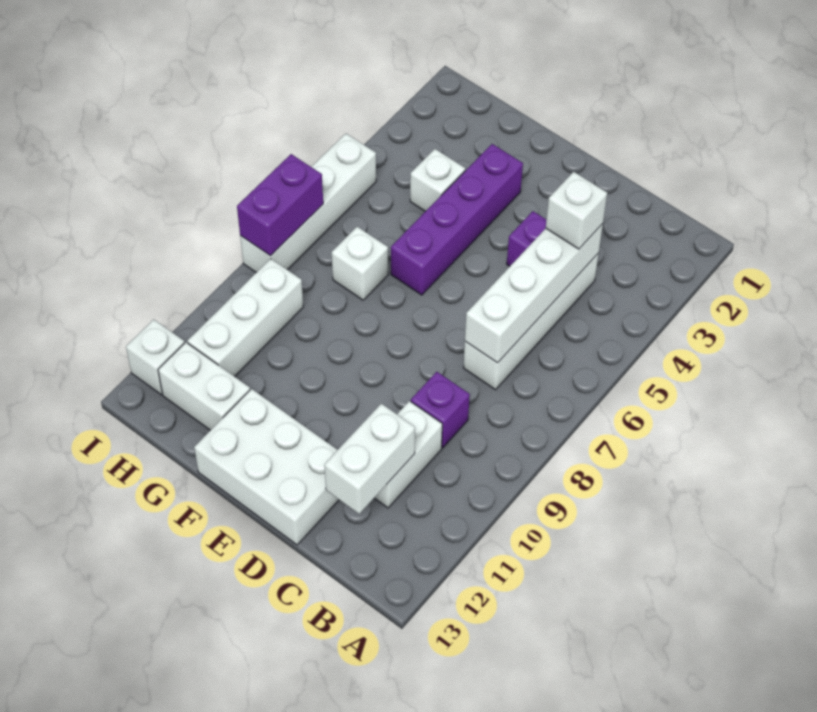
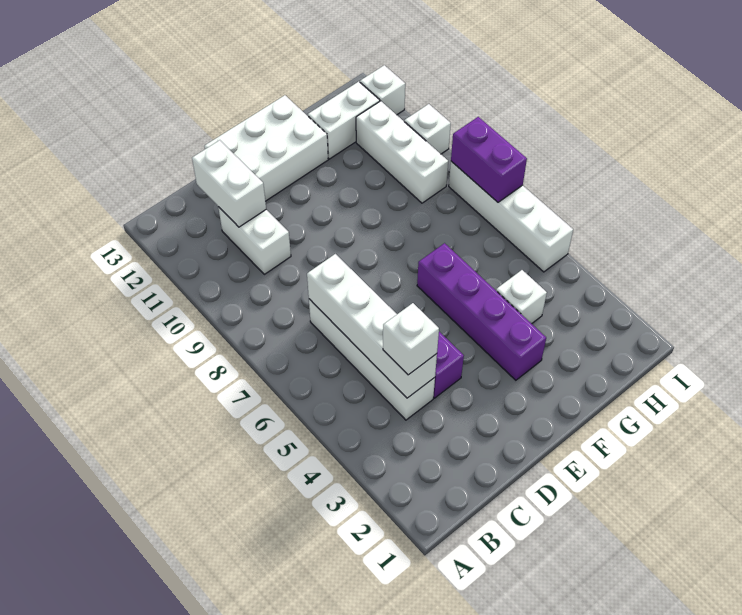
purple brick C9 level 1 -> none
white brick G7 level 1 -> white brick I10 level 1

